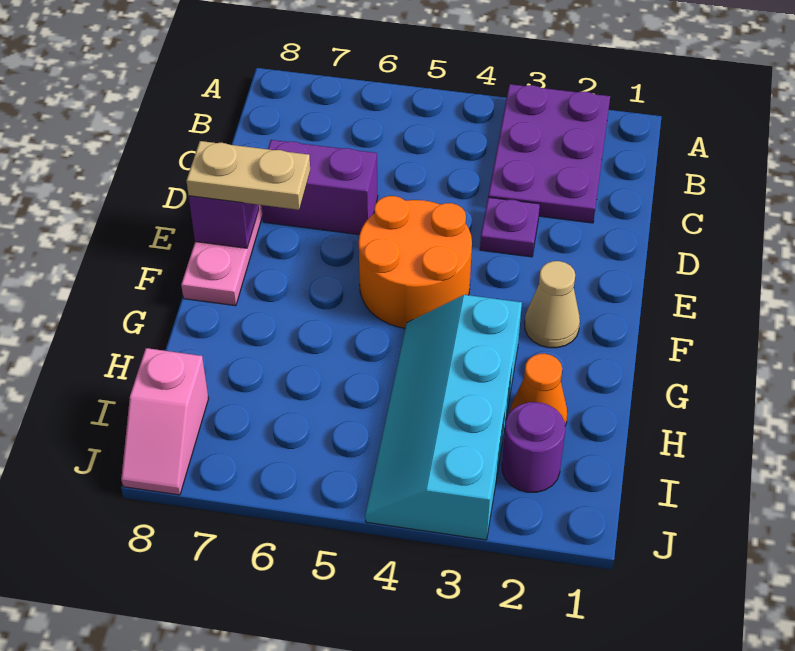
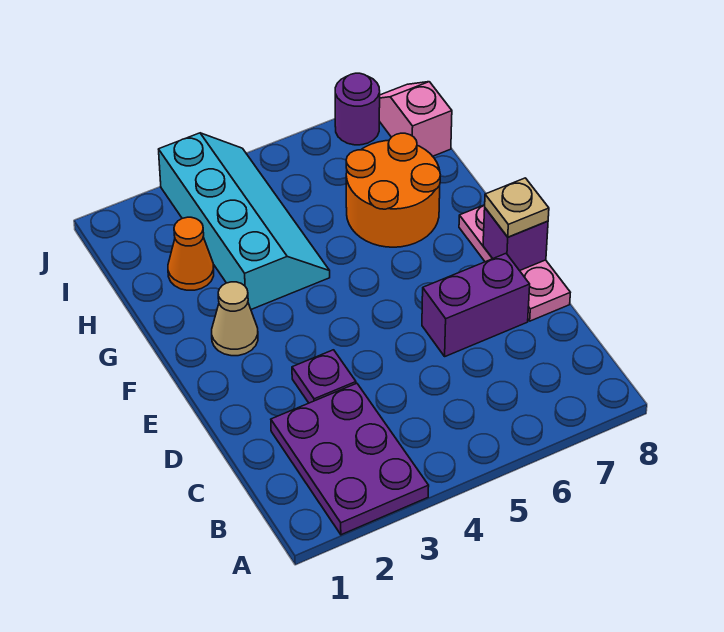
orange round brick E4:F5 level 1 -> orange round brick G6:H7 level 1
tan plate E7:E8 level 3 -> tan plate E8 level 3
purple round brick I2 level 1 -> purple round brick J7 level 1

